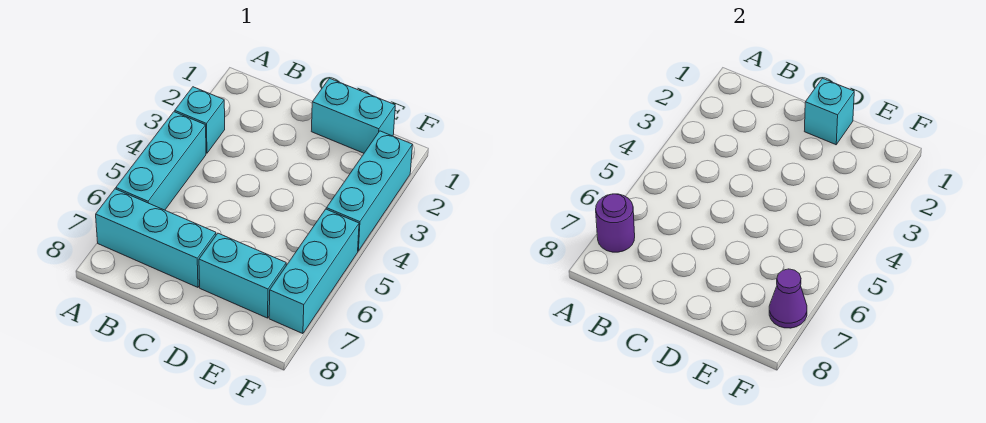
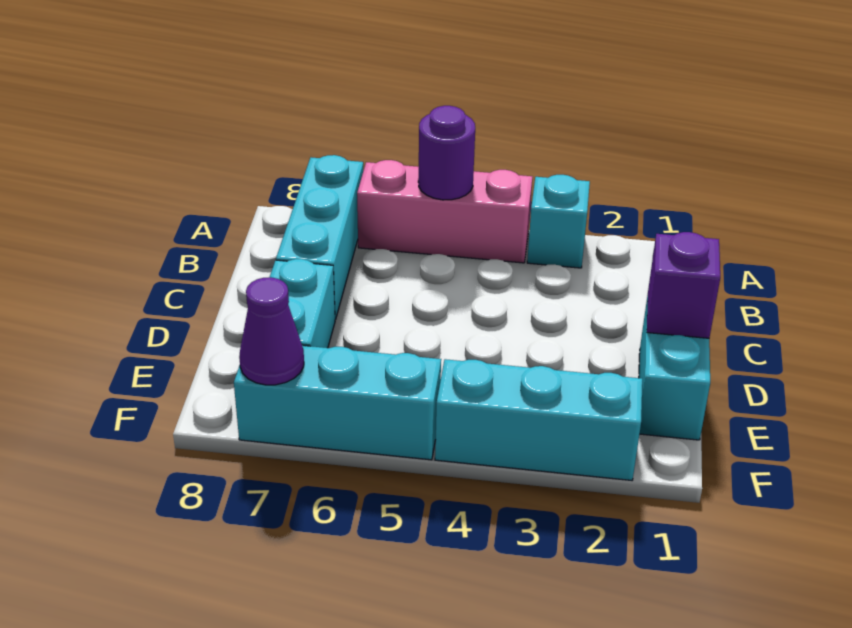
cyan brick A4:A6 level 1 -> pink brick A4:A6 level 1
purple round brick A7 level 2 -> purple round brick A5 level 2
cyan brick D1 level 2 -> purple brick D1 level 2

